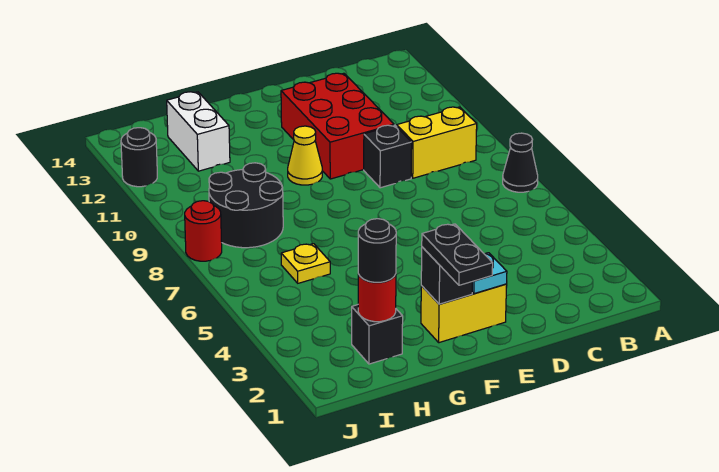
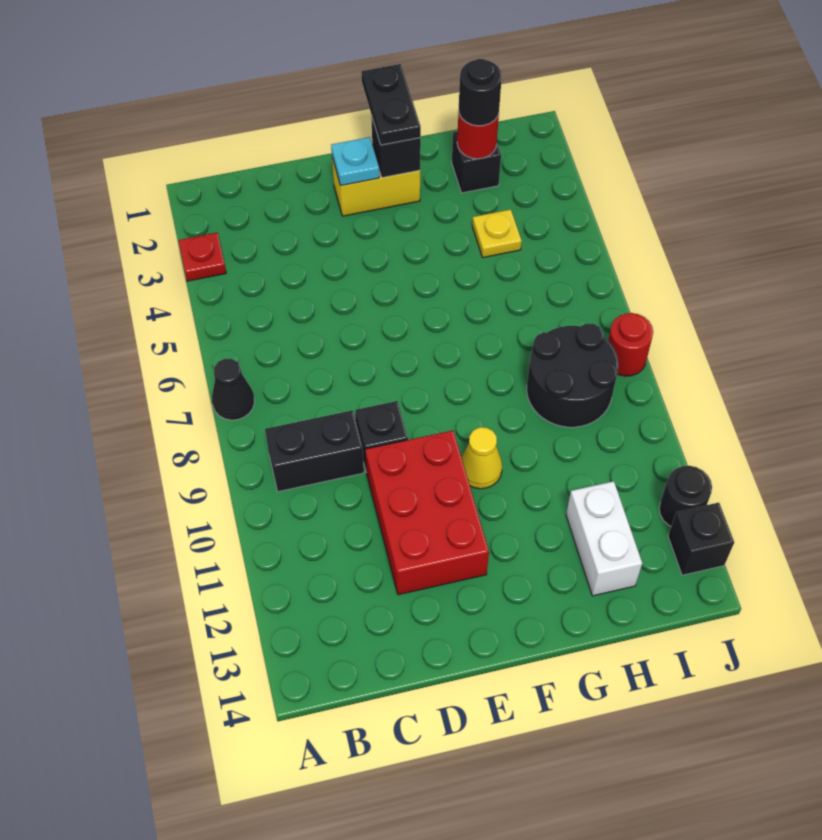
none -> red plate A3 level 1
yellow brick B9:C9 level 1 -> black brick B9:C9 level 1
yellow plate H6 level 1 -> yellow plate H4 level 1
none -> black brick J13 level 1

